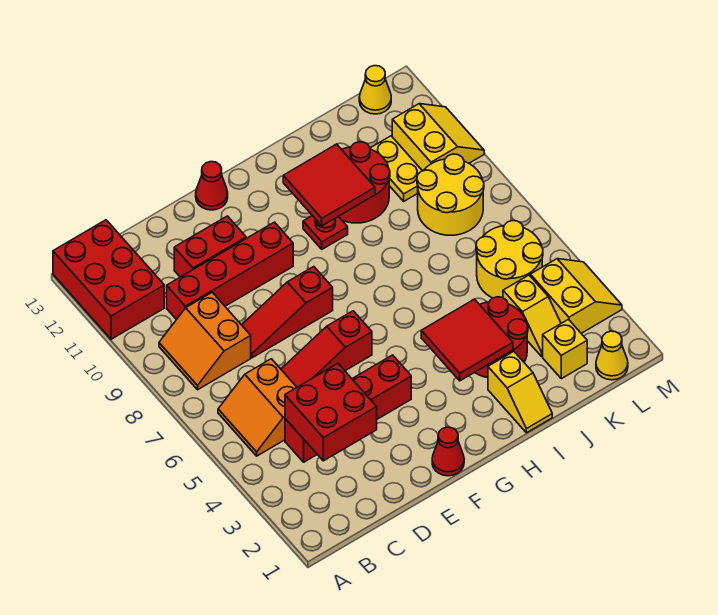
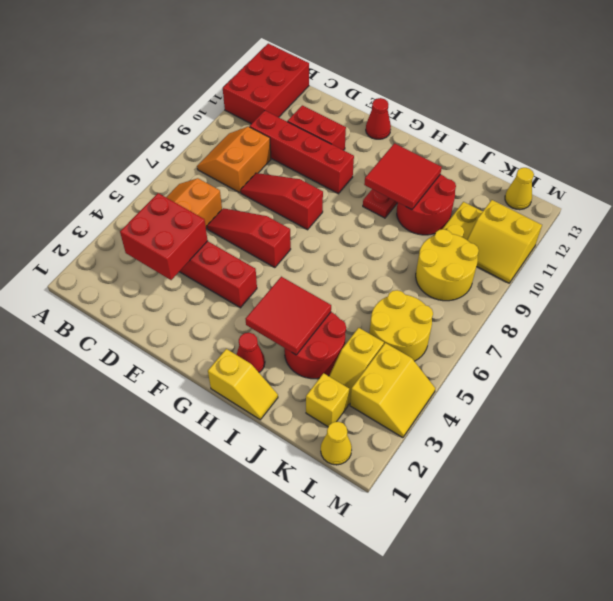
red cone F1 level 1 -> red cone H2 level 1
yellow slope I1:I2 level 1 top 2 -> yellow slope H1:I1 level 1 top H
yellow slope L10:M11 level 1 top L -> yellow slope L10:M11 level 1 top 11

